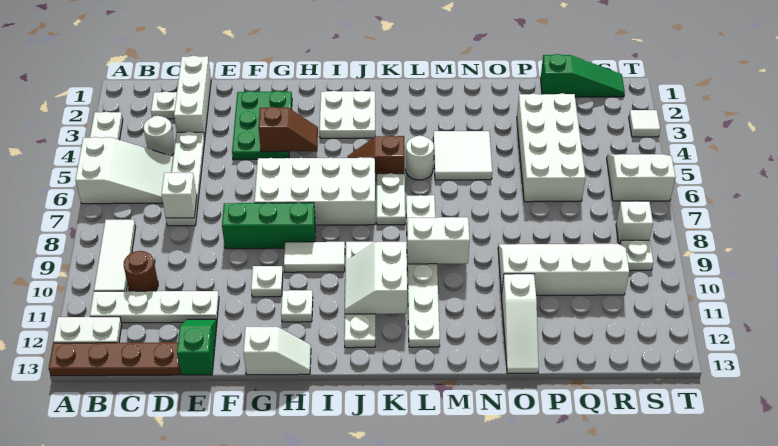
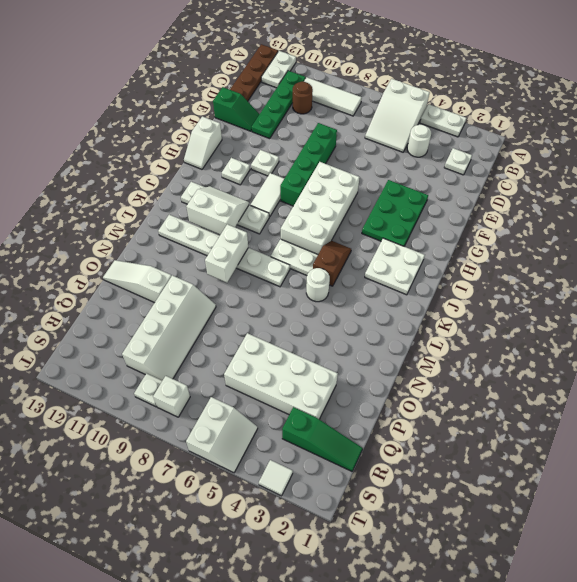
white plate B11:E11 level 1 -> green plate B11:E11 level 1
white brick D1:D3 level 1 -> none
white plate D4:D7 level 1 -> none
white brick D7 level 2 -> none
green plate F2:G4 level 1 -> green plate F3:H4 level 1
green brick F8:H8 level 1 -> green brick E8:H8 level 1
brown slope G4:H4 level 2 top G -> none
white tile M4:N5 level 1 -> none
green slope Q1:S1 level 1 top Q -> green slope R1:R3 level 1 top 3

